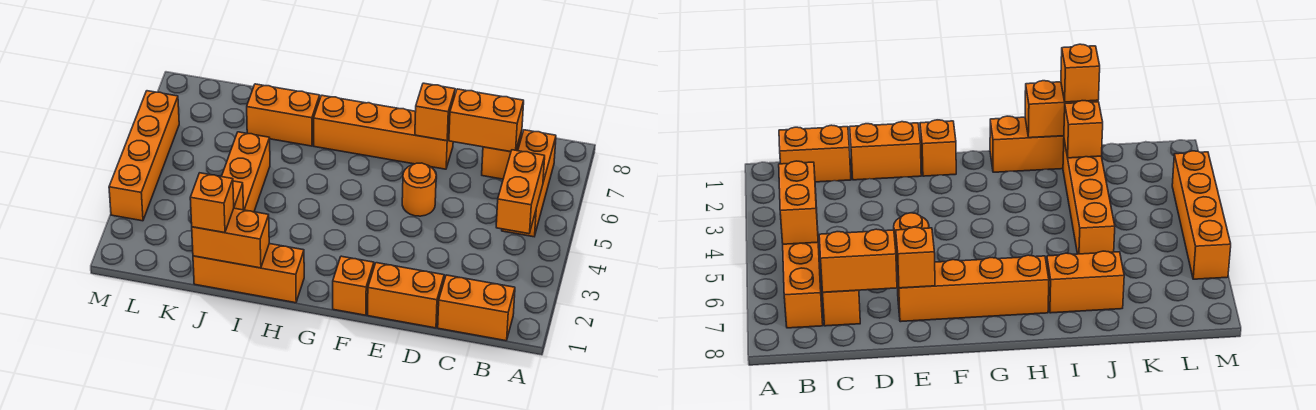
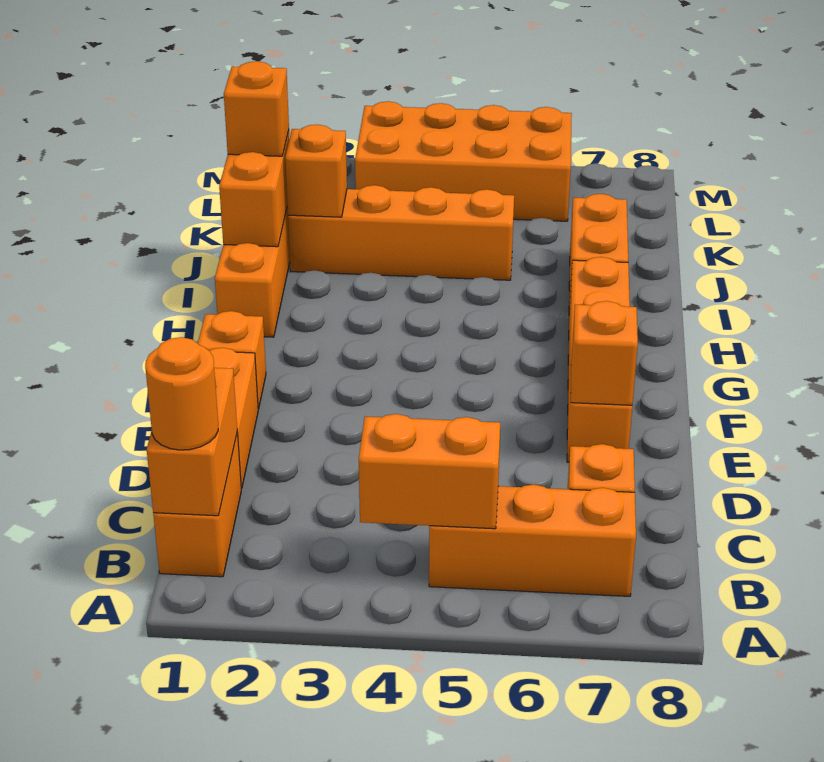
orange brick C7:D7 level 2 -> orange brick B1:C1 level 2
orange round brick E5 level 1 -> orange round brick B1 level 3
orange brick M3:M6 level 1 -> orange brick L3:M6 level 1

